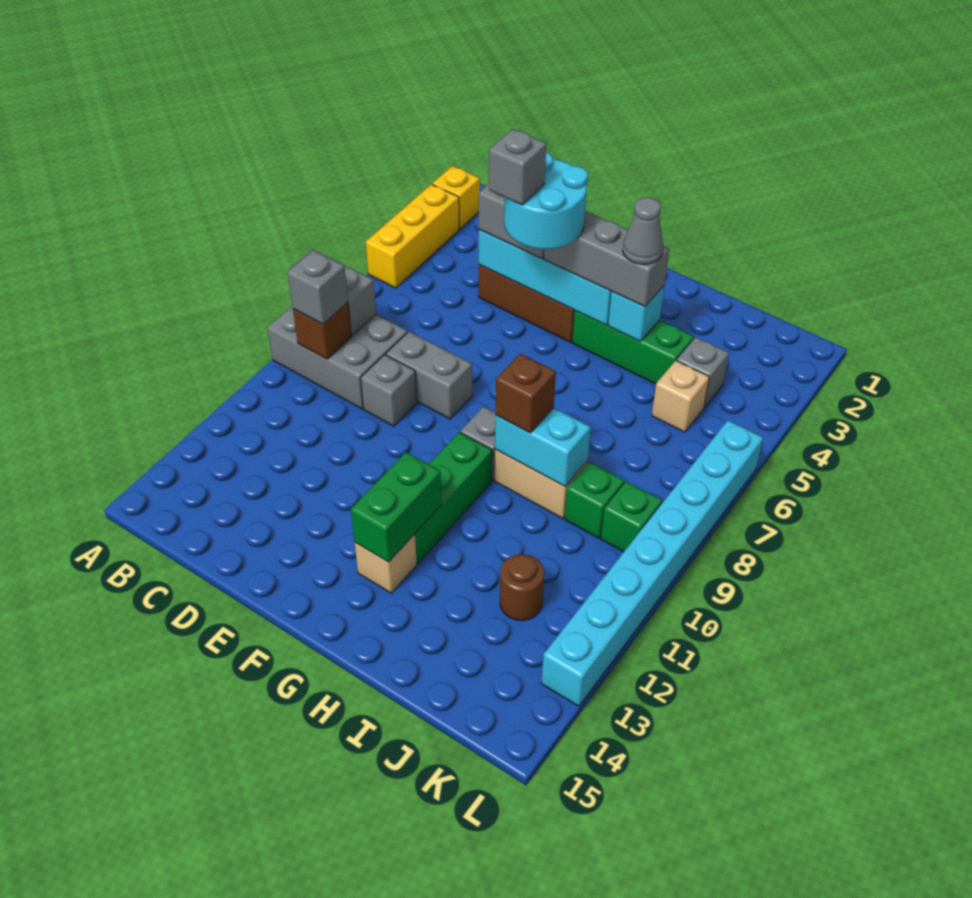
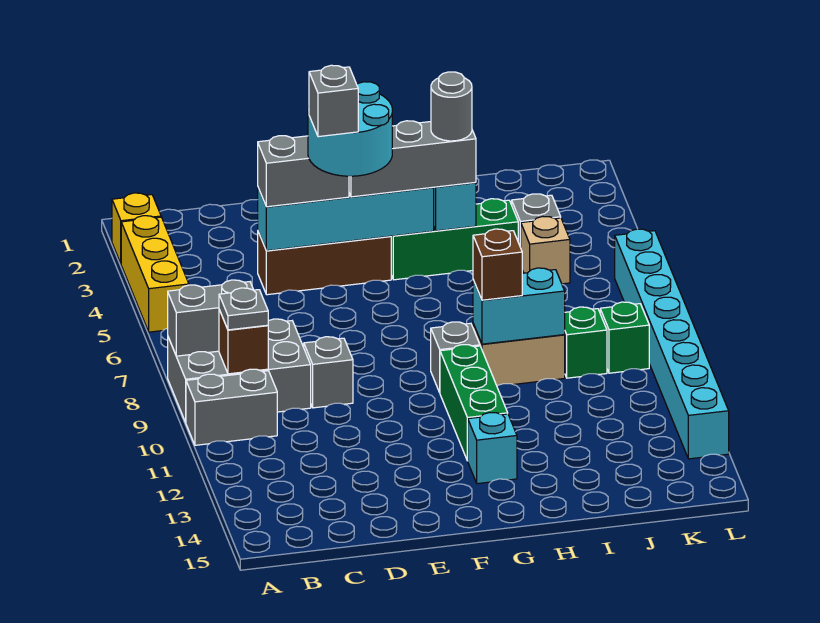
grey brick B9 level 3 -> grey plate B9 level 3
grey brick D8:E8 level 1 -> grey brick A10:B10 level 1
green brick G12:G13 level 2 -> none
tan brick G13 level 1 -> cyan brick G13 level 1
grey cone H4 level 4 -> grey round brick H4 level 4
brown round brick J12 level 1 -> none

